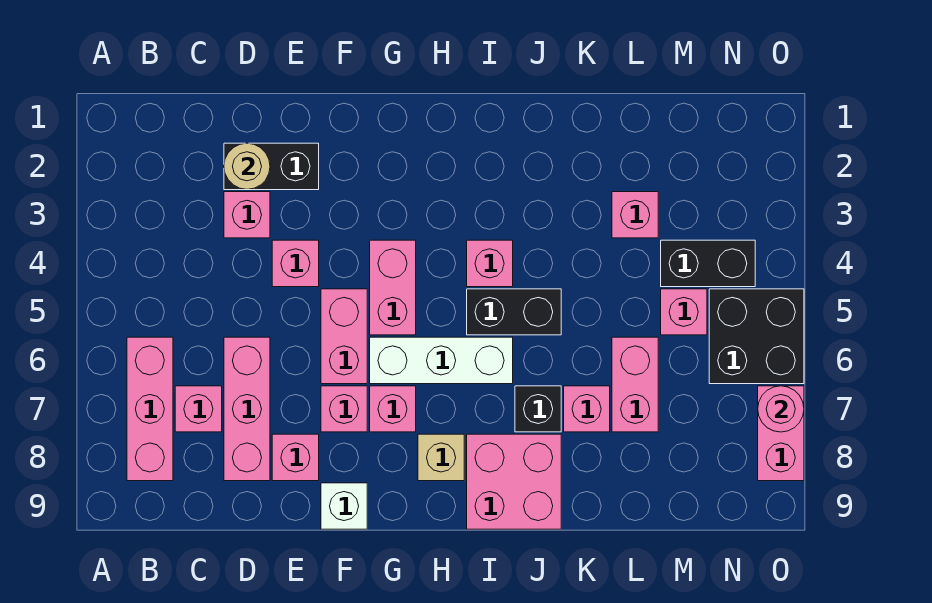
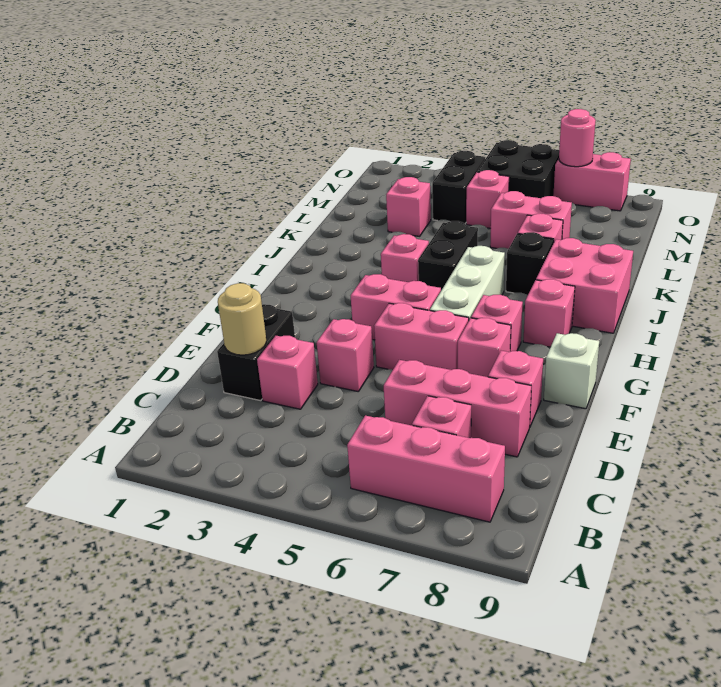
tan brick H8 level 1 -> pink brick H8 level 1

